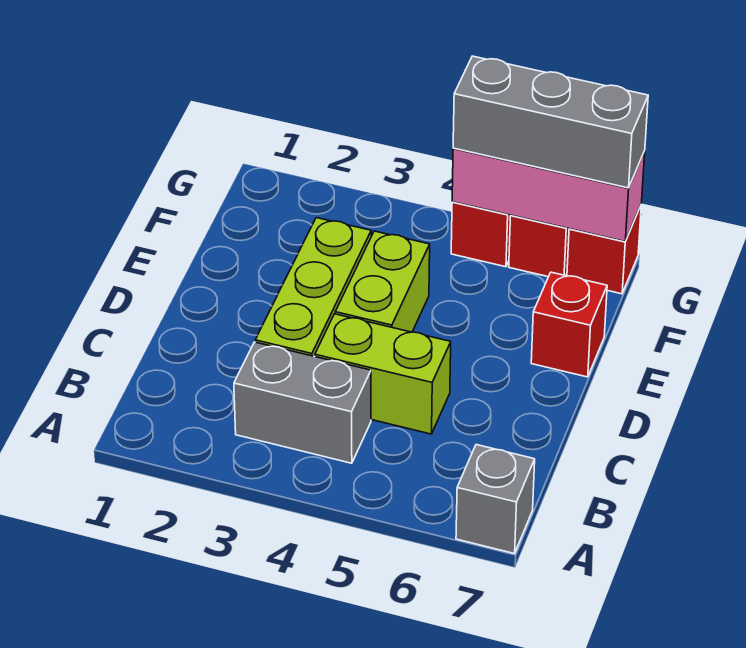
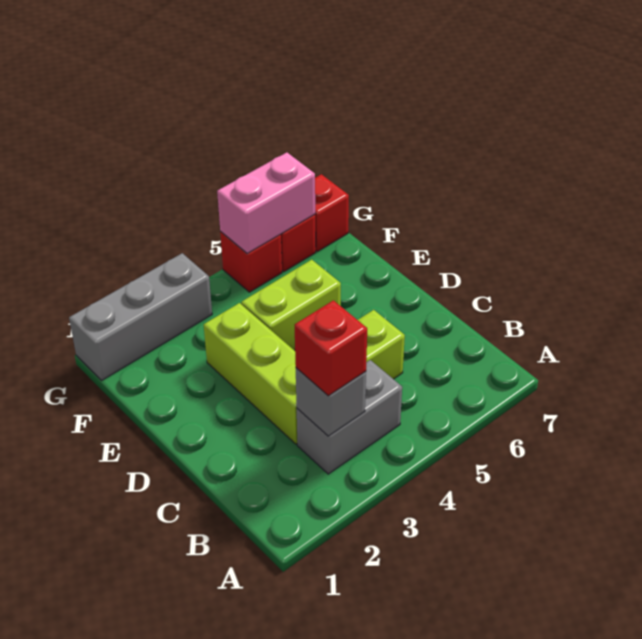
grey brick A7 level 1 -> grey brick B3 level 2
lime brick D4:E4 level 1 -> lime brick E4:E5 level 1
red brick E7 level 1 -> red brick B3 level 3
pink brick G5:G7 level 2 -> pink brick G5:G6 level 2
grey brick G5:G7 level 3 -> grey brick G1:G3 level 1

